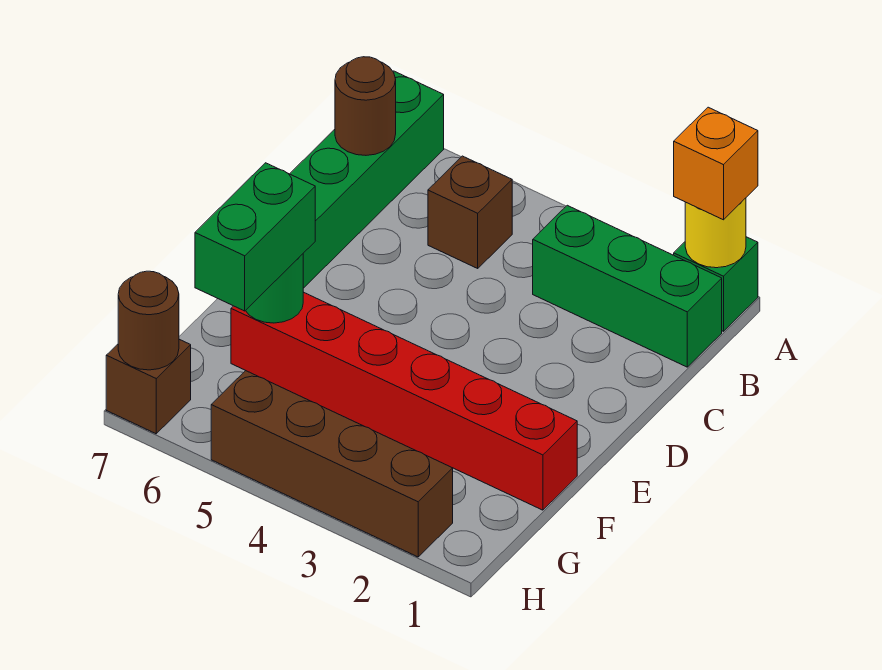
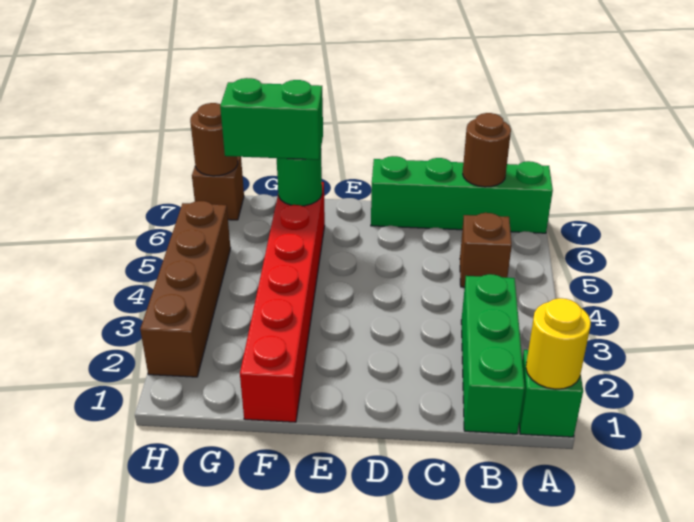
orange brick A1 level 3 -> none

